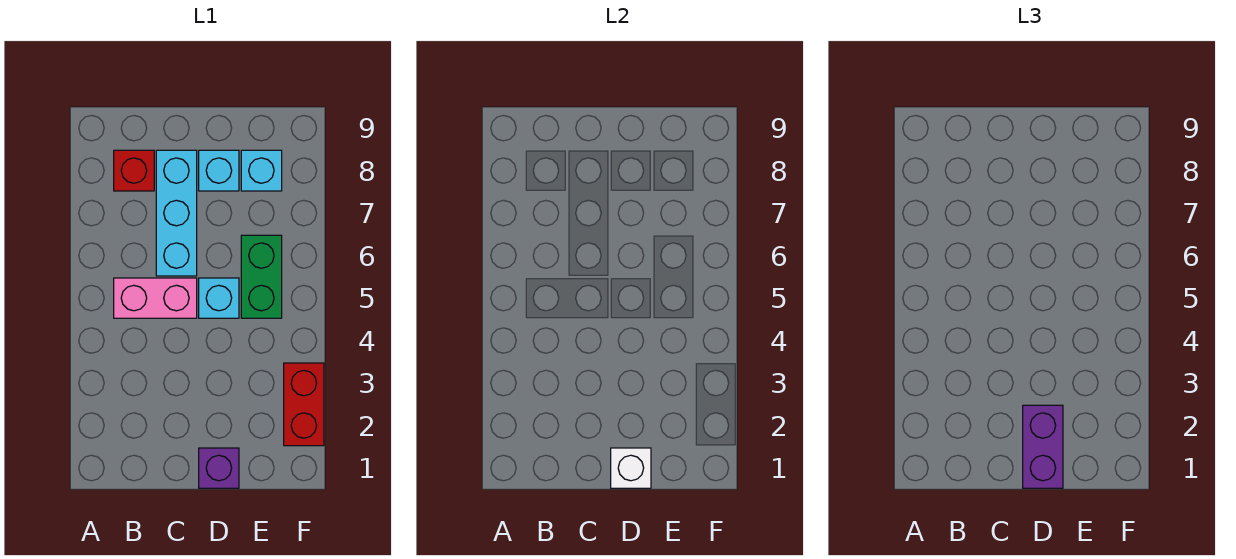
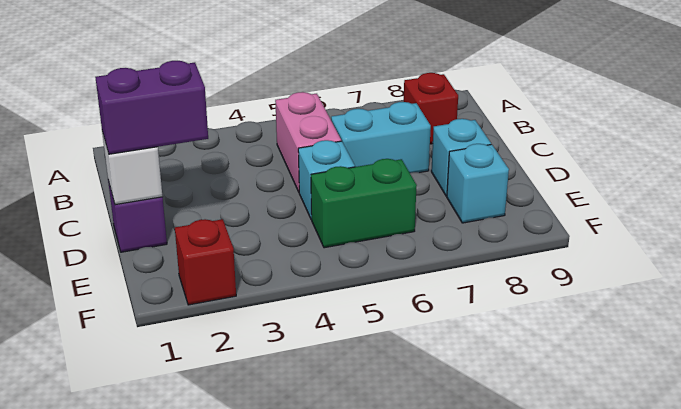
cyan brick C6:C8 level 1 -> cyan brick C6:C7 level 1
red brick F2:F3 level 1 -> red brick F2 level 1

